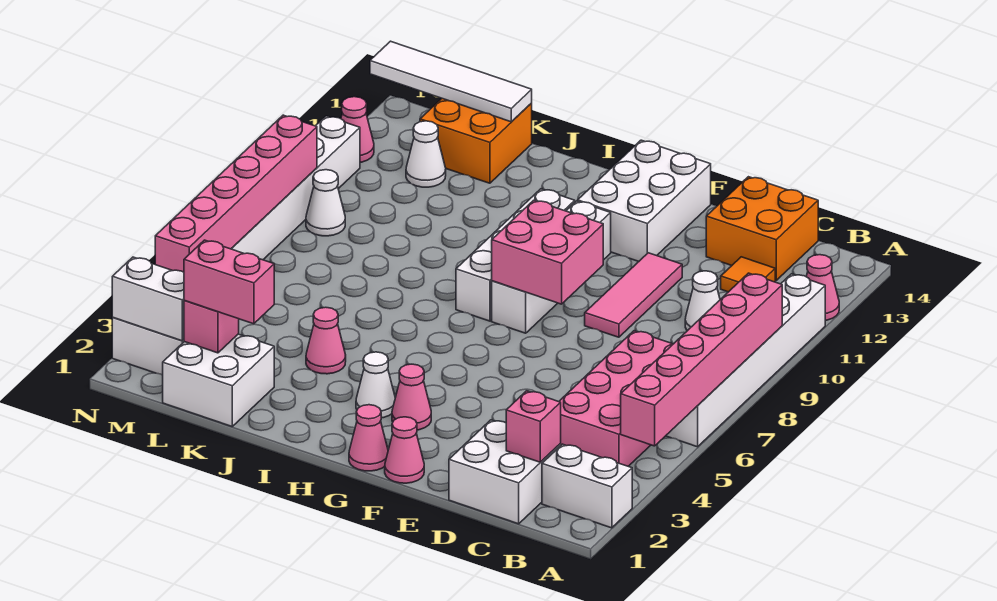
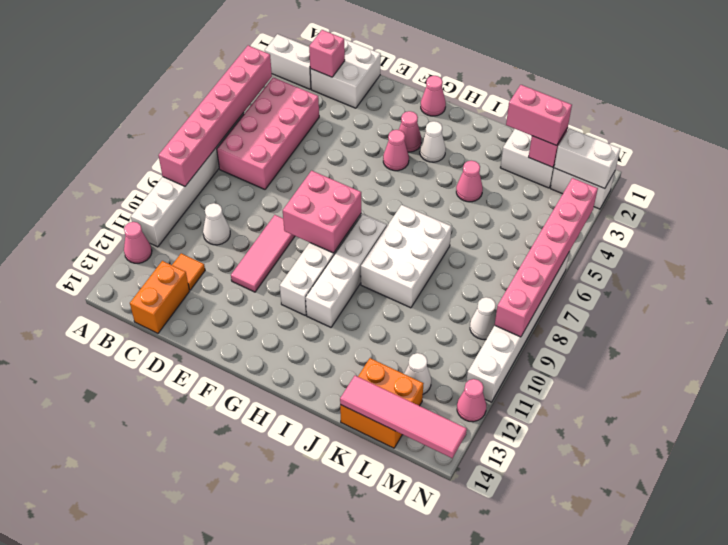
orange brick C13:D14 level 1 -> orange brick C13:C14 level 1
pink cone F1 level 1 -> pink cone G4 level 1
white brick F12:G14 level 1 -> white brick I7:J9 level 1
white tile K14:N14 level 2 -> pink tile K14:N14 level 2

